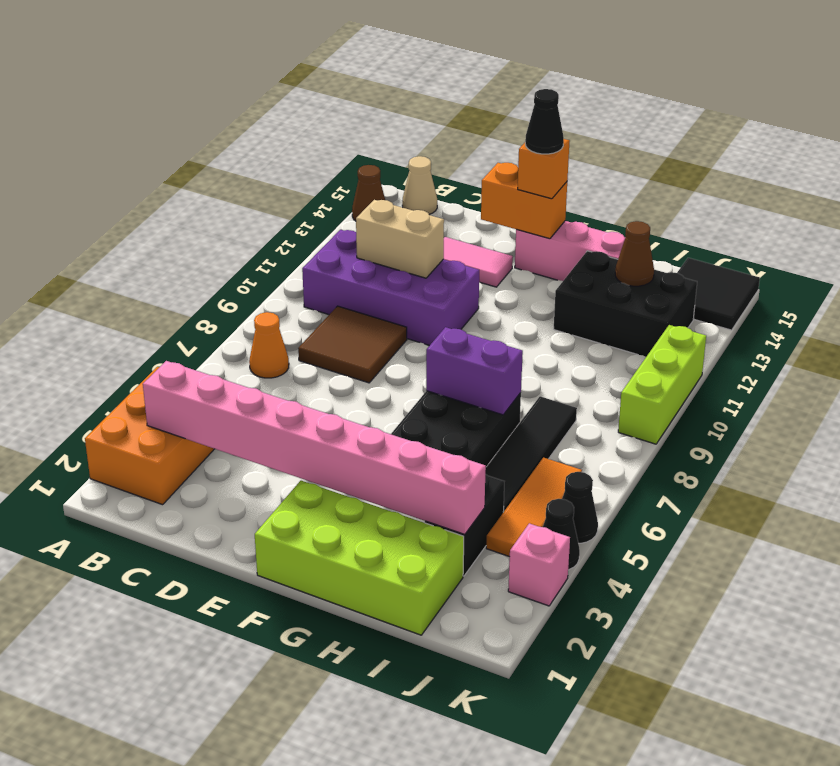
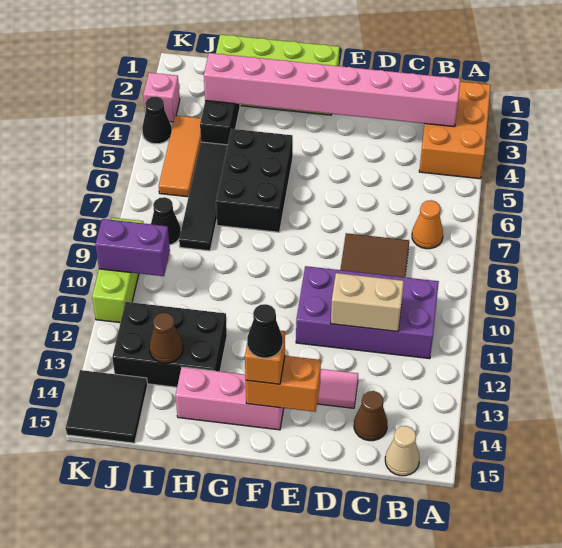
brown cone A14 level 1 -> brown cone C14 level 1
purple brick G7:H7 level 2 -> purple brick J10:K10 level 2
black cone K5 level 1 -> black cone J8 level 1

